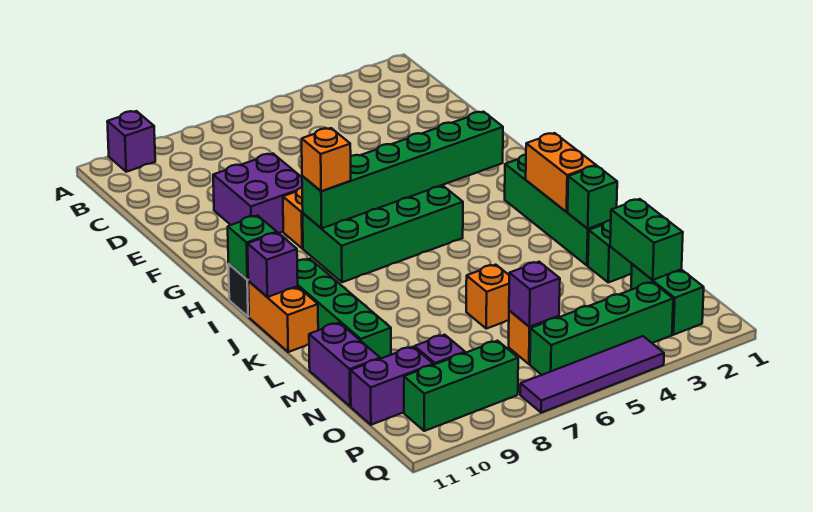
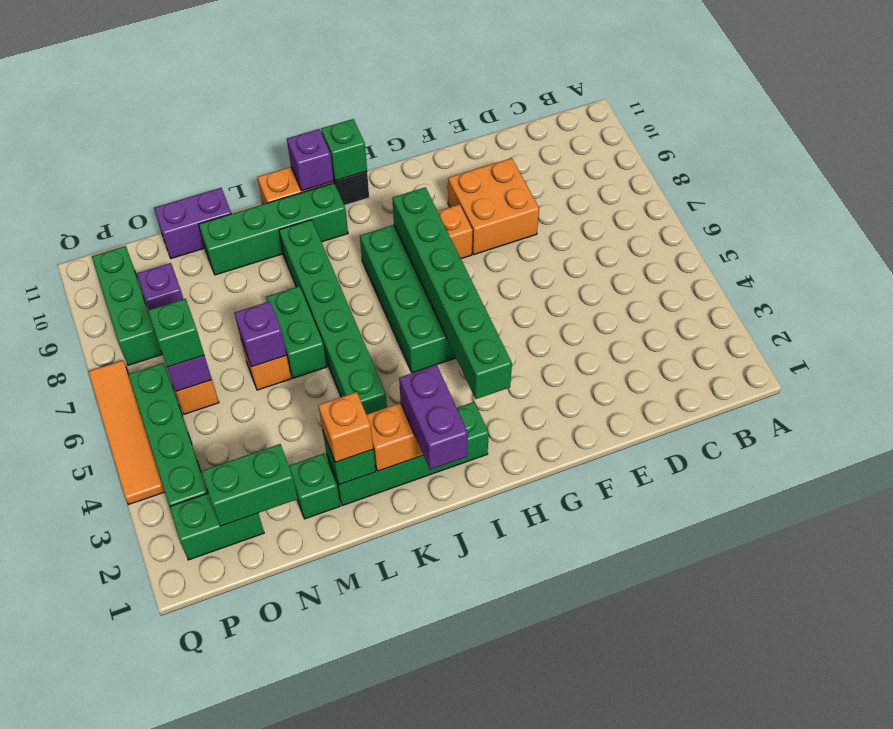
purple brick A10 level 1 -> purple brick M6 level 2
purple brick E8:F9 level 1 -> orange brick E8:F9 level 1
orange brick H8 level 3 -> orange brick L2 level 3
none -> green brick K4:K9 level 1
none -> green brick L6:L7 level 1
none -> green brick O6 level 3
purple brick O10:O11 level 1 -> purple brick J1:J2 level 3
purple tile Q4:Q7 level 1 -> orange tile Q4:Q7 level 1

